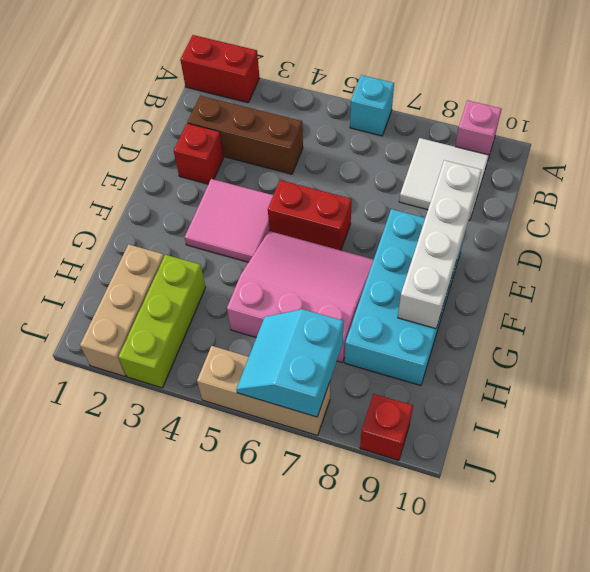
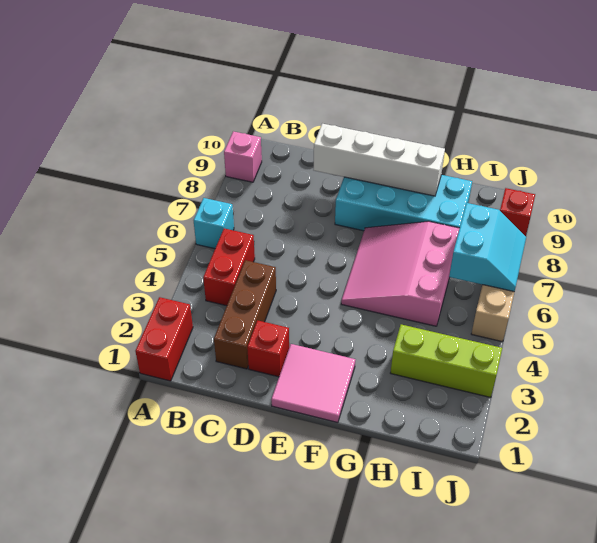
white tile B8:C9 level 1 -> none
pink tile E3:F4 level 1 -> pink tile E1:F2 level 1
red brick E5:E6 level 1 -> red brick B4:B5 level 1
tan brick H2:J2 level 1 -> none
cyan slope I6:J7 level 2 top 7 -> cyan slope I6:J7 level 2 top I

